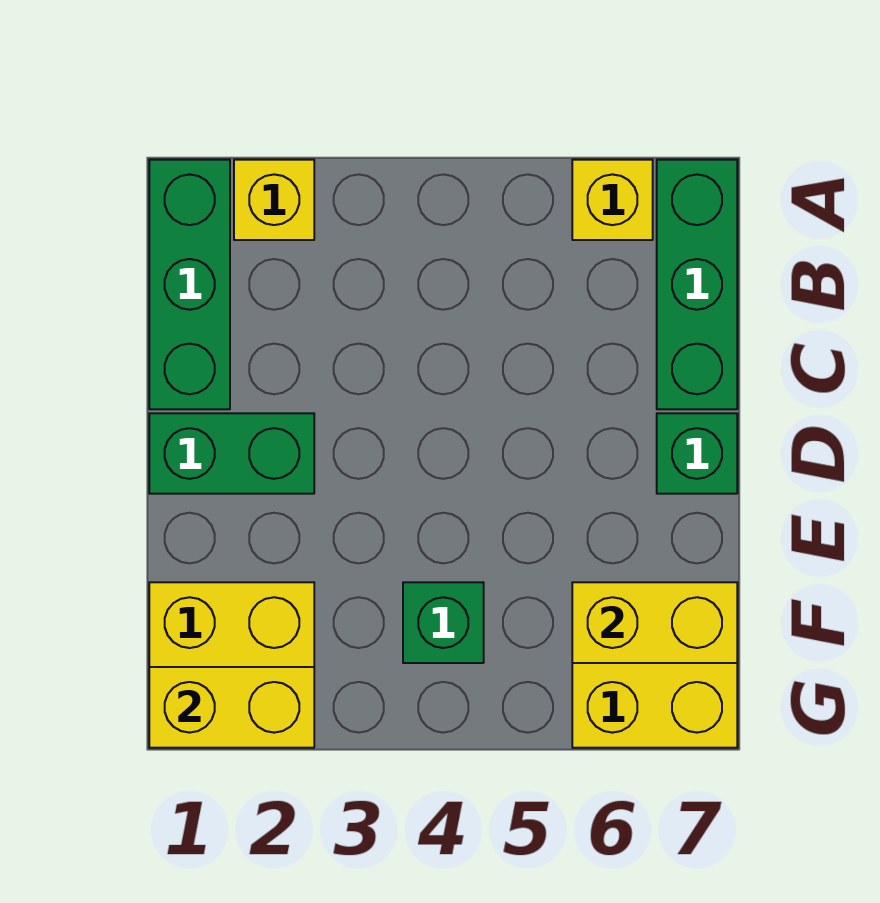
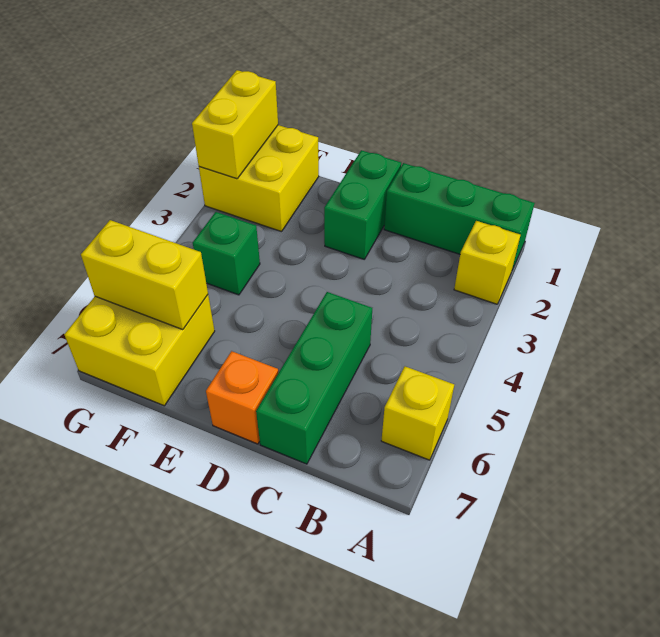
green brick A7:C7 level 1 -> green brick C5:C7 level 1
green brick D7 level 1 -> orange brick D7 level 1
yellow brick F6:F7 level 2 -> yellow brick F6:G6 level 2

